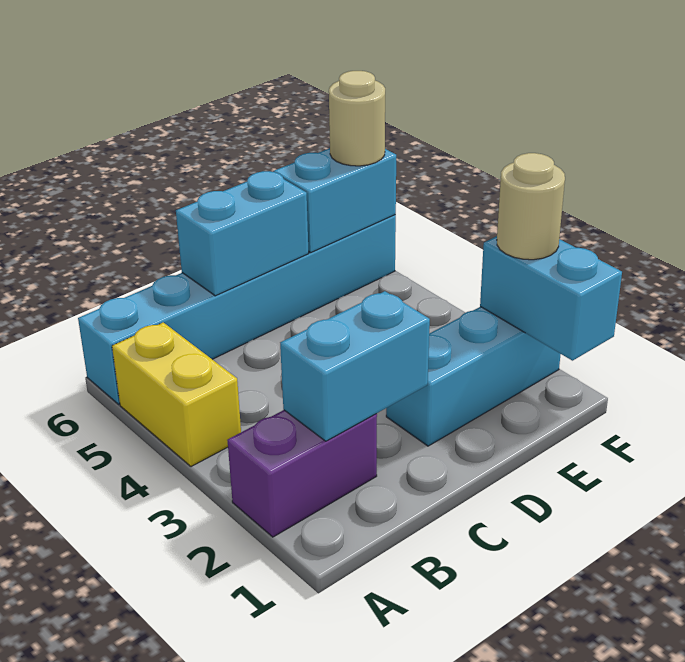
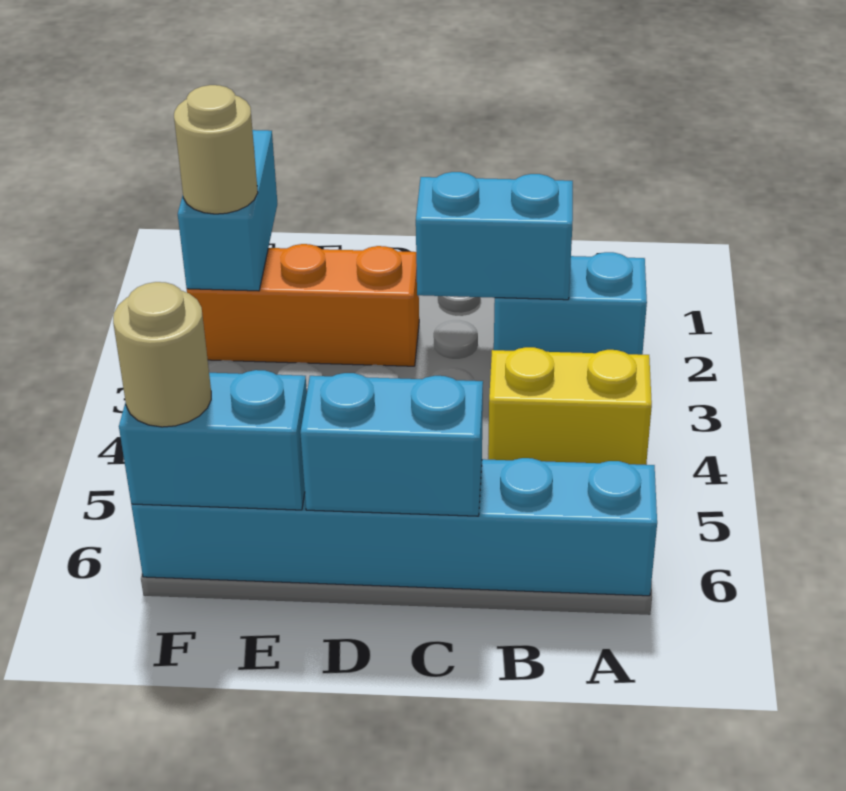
purple brick A2:B2 level 1 -> cyan brick A2:B2 level 1
yellow brick A4:A5 level 1 -> yellow brick A4:B4 level 1
cyan brick D2:F2 level 1 -> orange brick D2:F2 level 1

